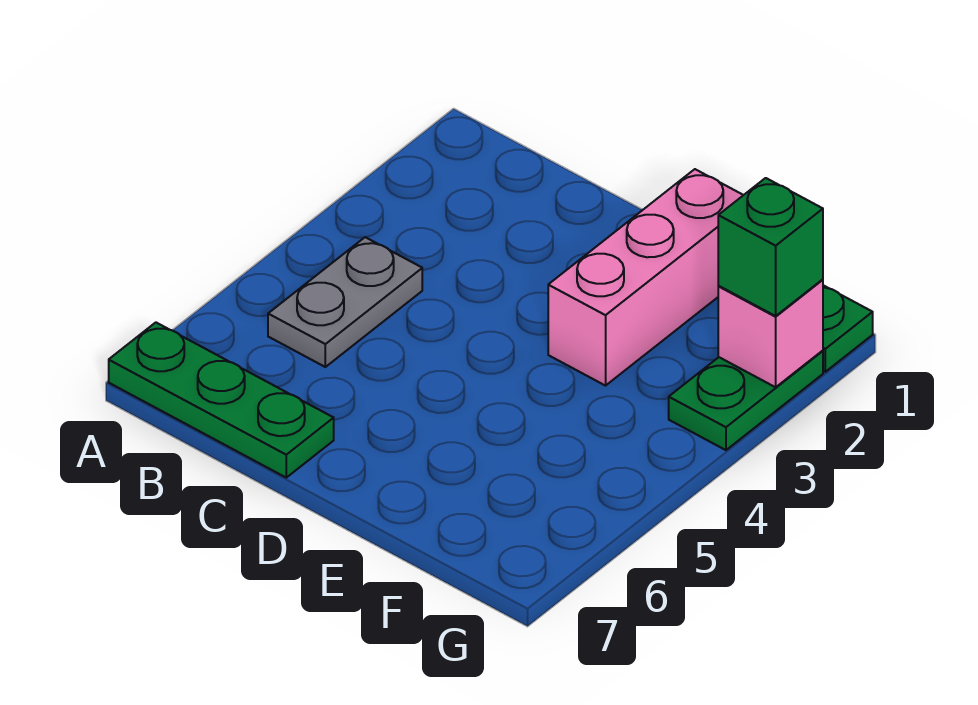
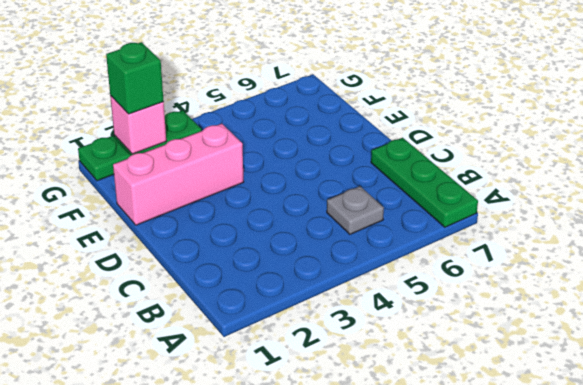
grey plate B4:B5 level 1 -> grey plate B5 level 1

